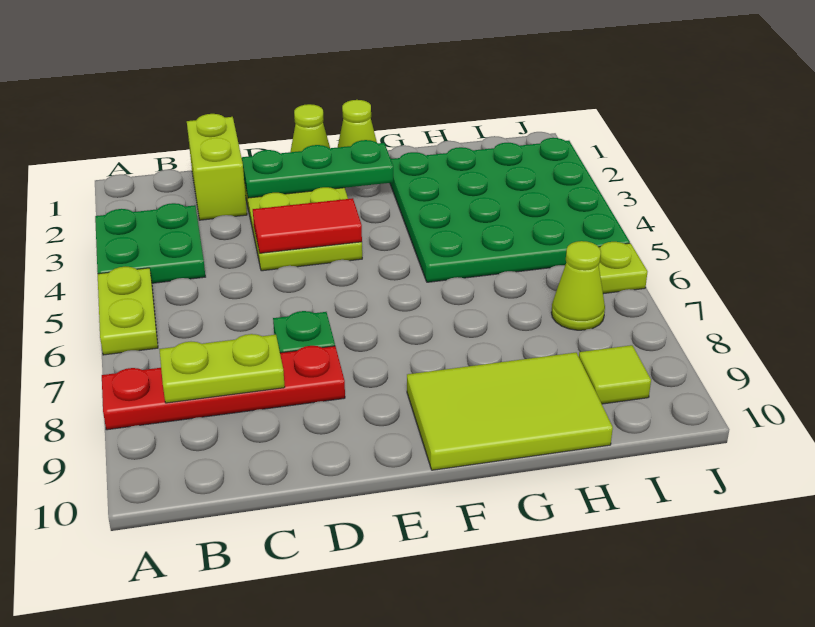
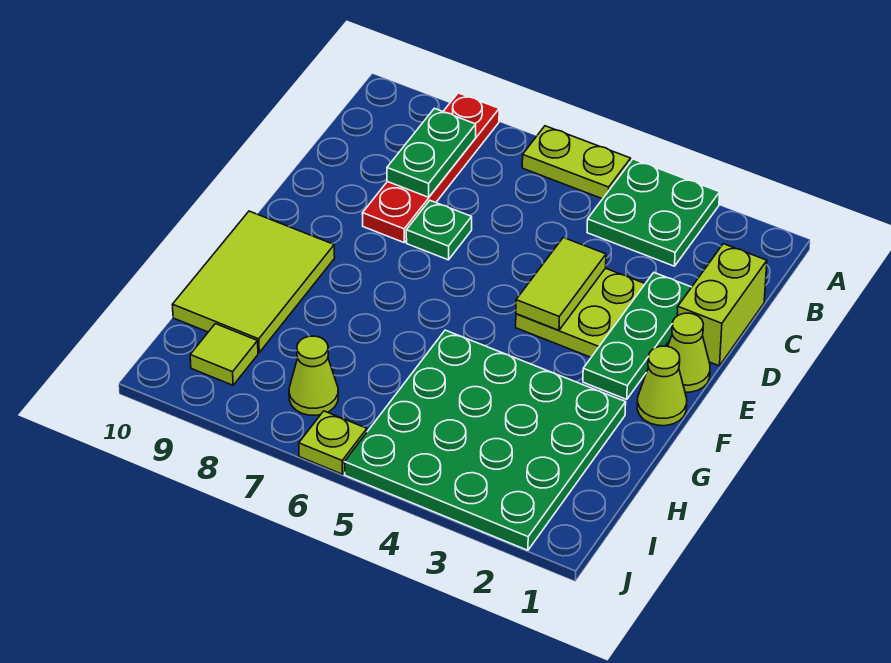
lime plate B8:C8 level 2 -> green plate B8:C8 level 2
lime brick C1:C2 level 1 -> lime brick C1:D1 level 1
red tile D4:E4 level 2 -> lime tile D4:E4 level 2

